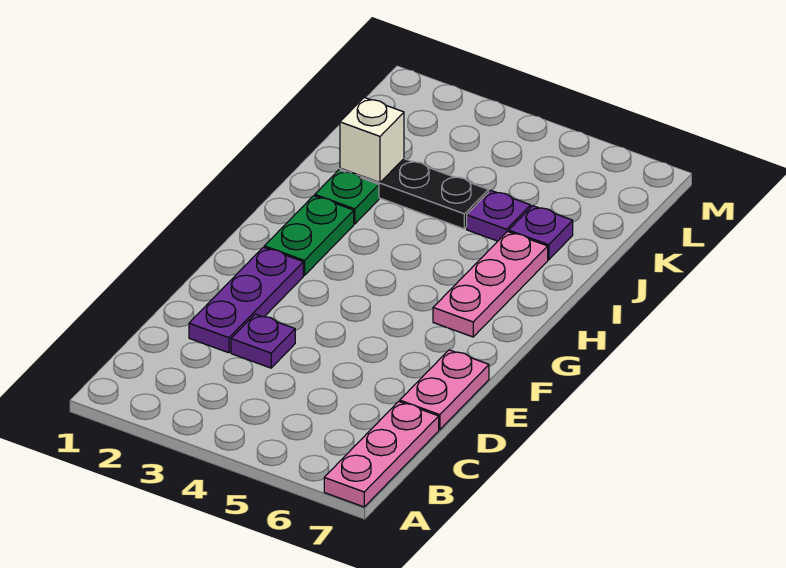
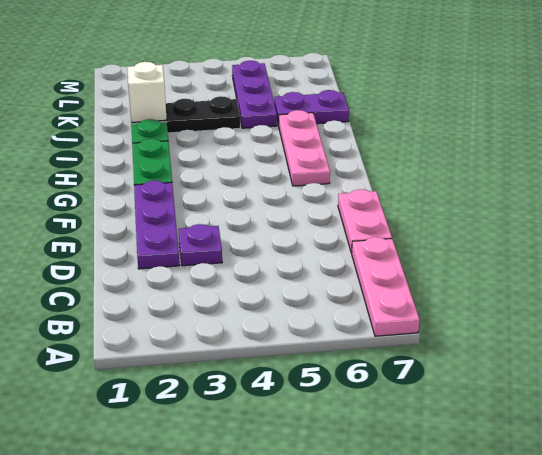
purple plate J5 level 1 -> purple plate J5:L5 level 1
purple plate J6 level 1 -> purple plate J6:J7 level 1

